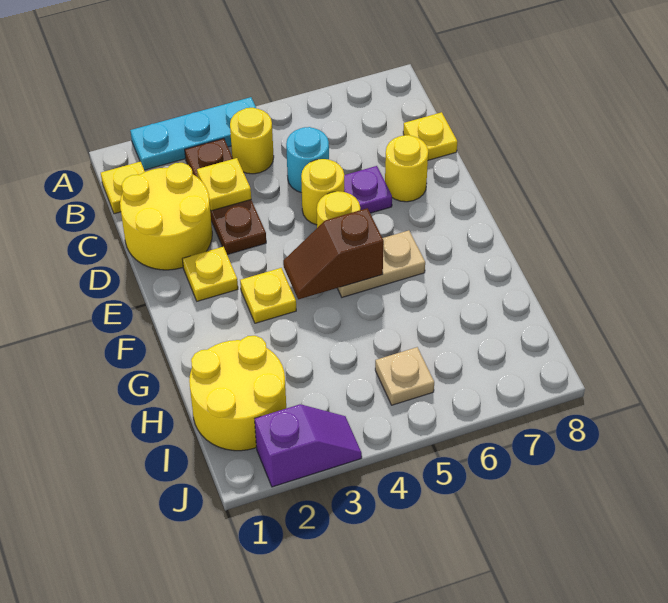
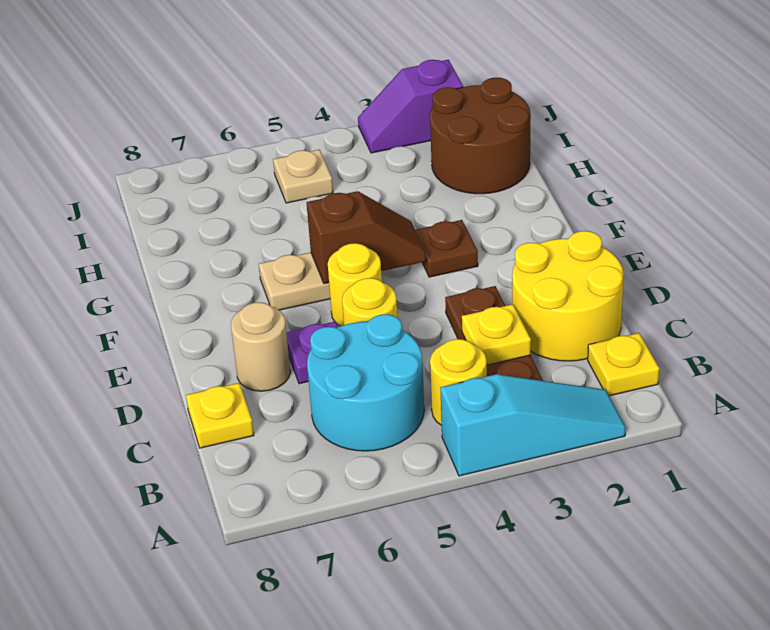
cyan plate A2:A4 level 1 -> cyan slope A2:A4 level 1 top 4
cyan round brick C5 level 1 -> cyan round brick B5:C6 level 1
yellow round brick D7 level 1 -> tan round brick D7 level 1
yellow plate E2 level 1 -> none
yellow plate F3 level 1 -> brown plate F3 level 1
yellow round brick H1:I2 level 1 -> brown round brick H1:I2 level 1

